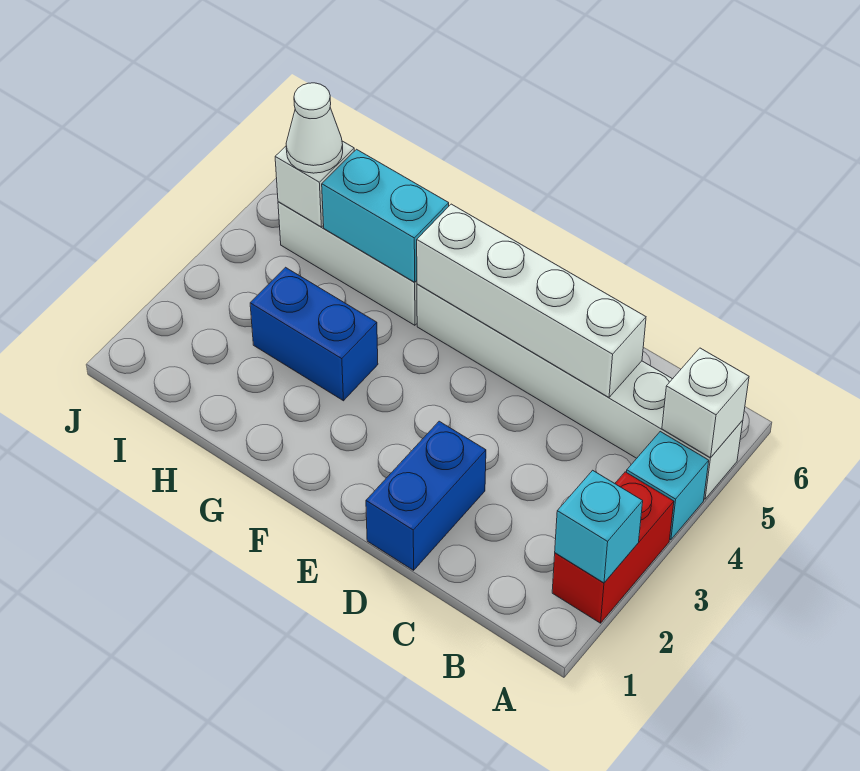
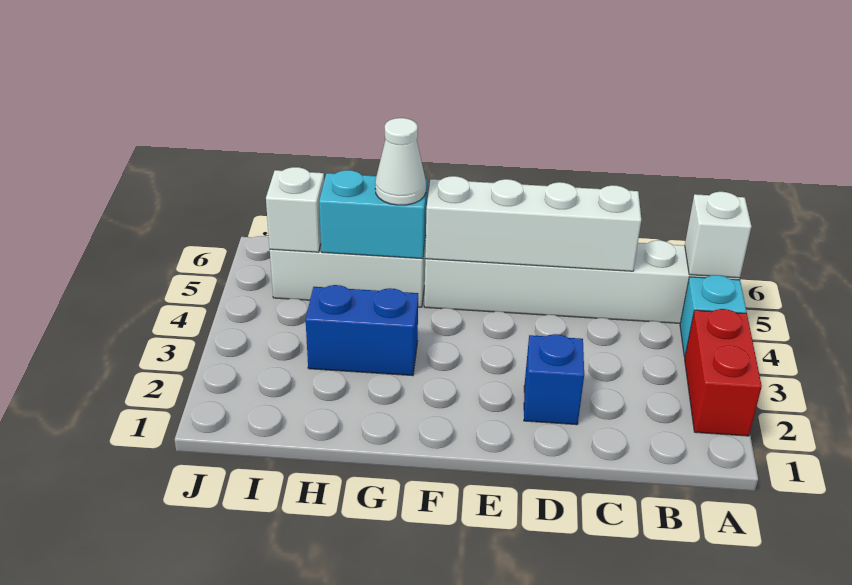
cyan brick A2 level 2 -> none
blue brick D1:D2 level 1 -> blue brick D2 level 1
white cone I5 level 3 -> white cone G5 level 3

